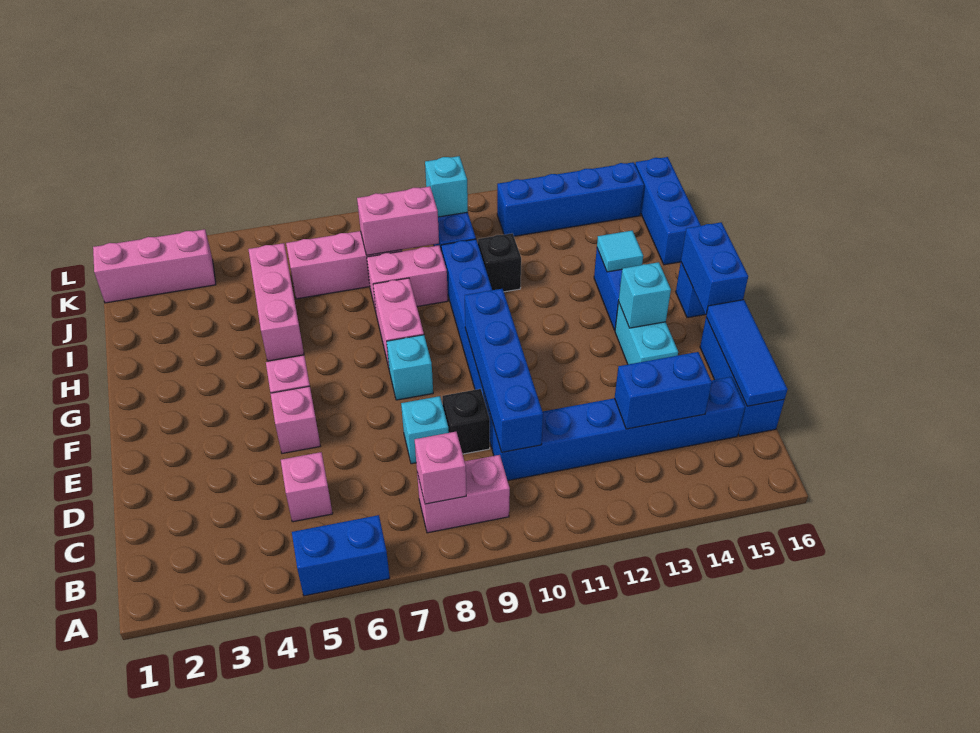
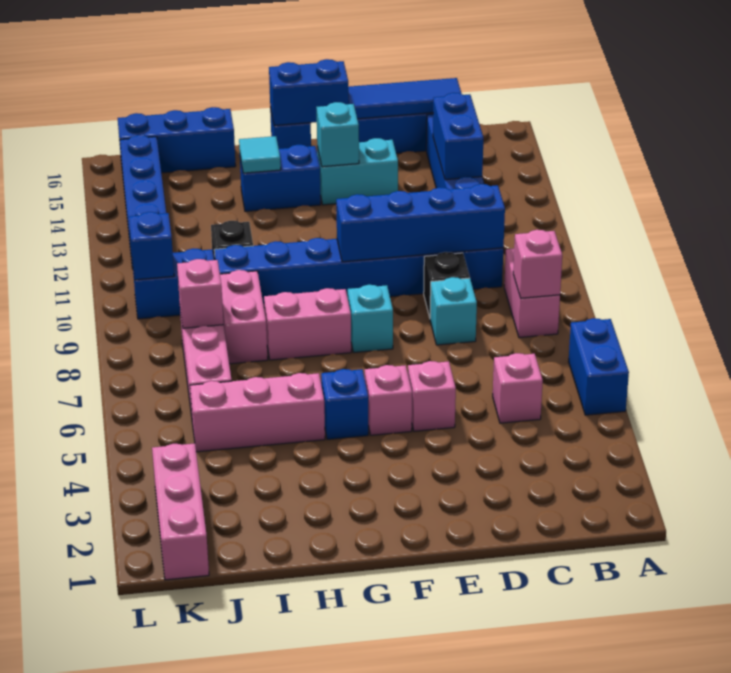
none -> blue brick G5 level 1
pink brick J8:J9 level 2 -> pink brick J8 level 2
cyan brick K10 level 2 -> blue brick K10 level 2

